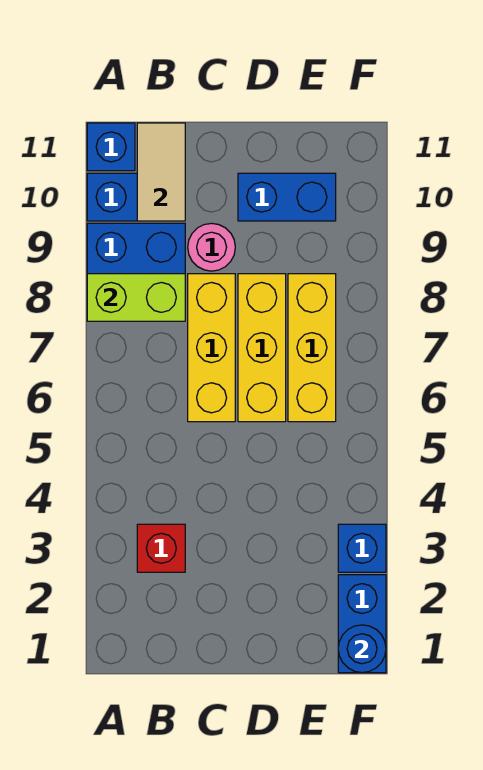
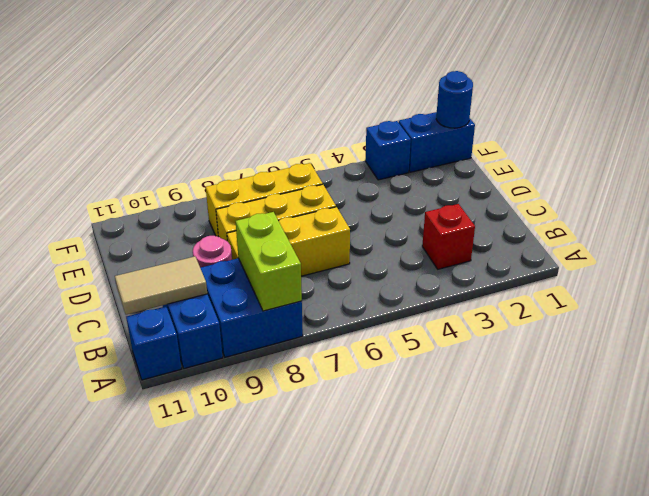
blue brick D10:E10 level 1 -> none

